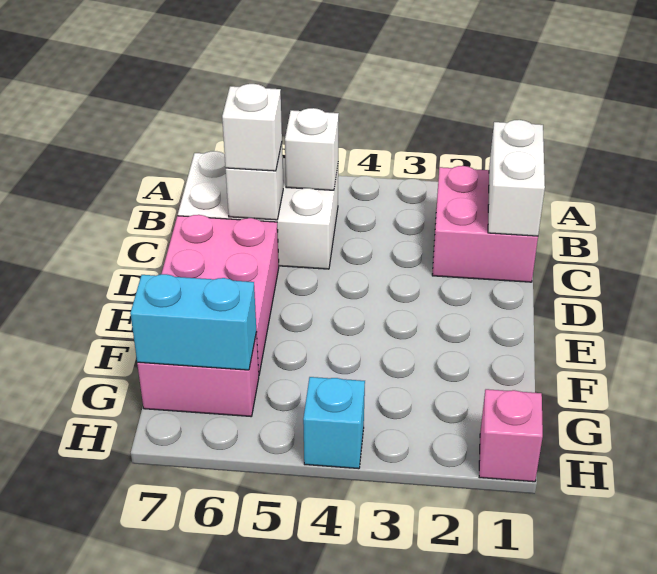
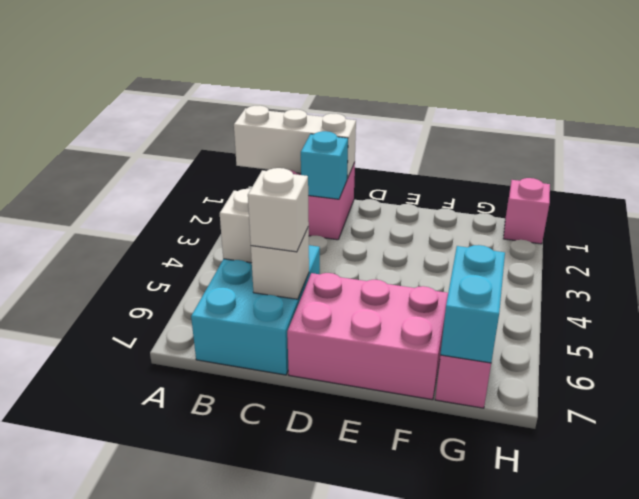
white brick B1:C1 level 2 -> white brick A1:C1 level 2
white brick B5:C7 level 1 -> cyan brick B5:C7 level 1
cyan brick H4 level 1 -> cyan brick C2 level 2

